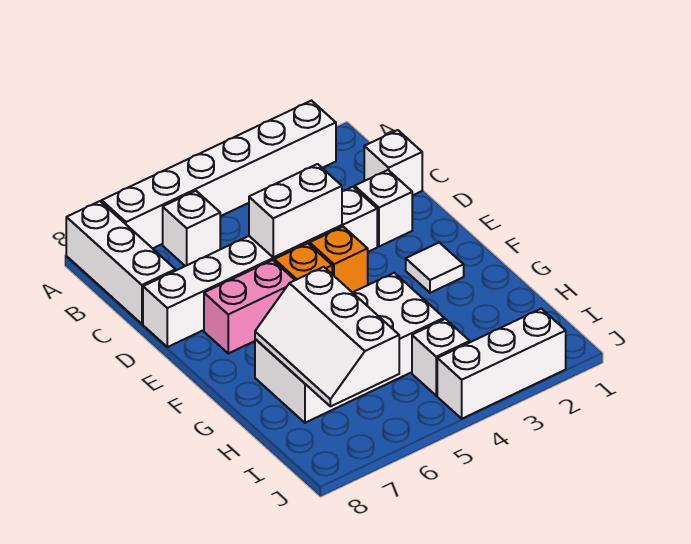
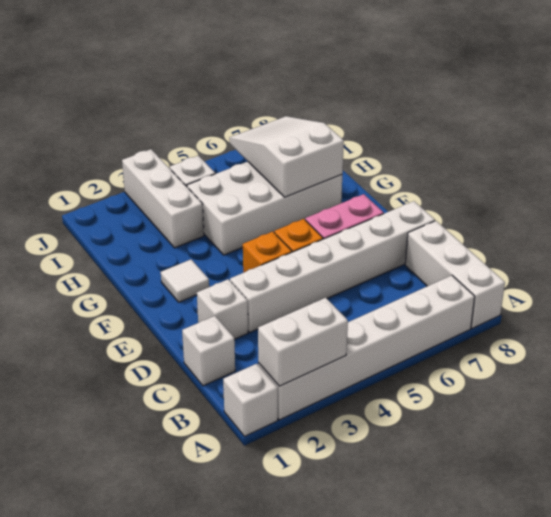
white brick B6 level 1 -> white brick A1 level 1
white brick D4:D5 level 2 -> white brick A2:A3 level 2
white slope G6:I7 level 2 top 6 -> white slope G6:I7 level 2 top G
white brick J2:J4 level 1 -> white brick H3:J3 level 1

